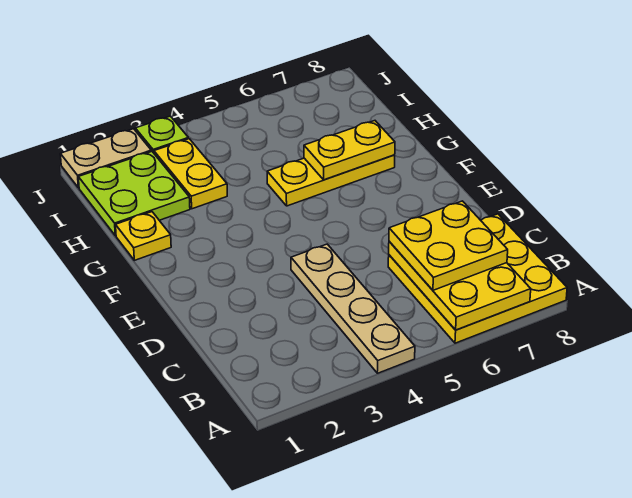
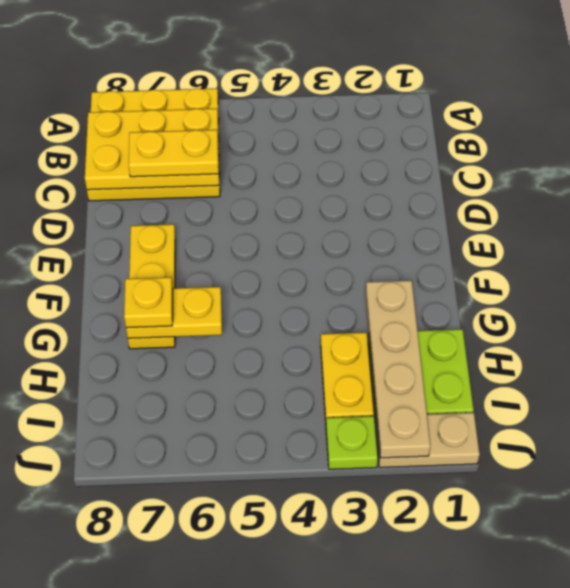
tan plate A4:D4 level 1 -> tan plate G2:J2 level 2
yellow plate A6:C7 level 2 -> yellow plate B6:C8 level 2
yellow plate B6:C7 level 3 -> yellow plate C6:C7 level 3
yellow plate G1 level 1 -> yellow plate G7 level 3
yellow plate G5:G7 level 1 -> yellow plate E7:G7 level 1

